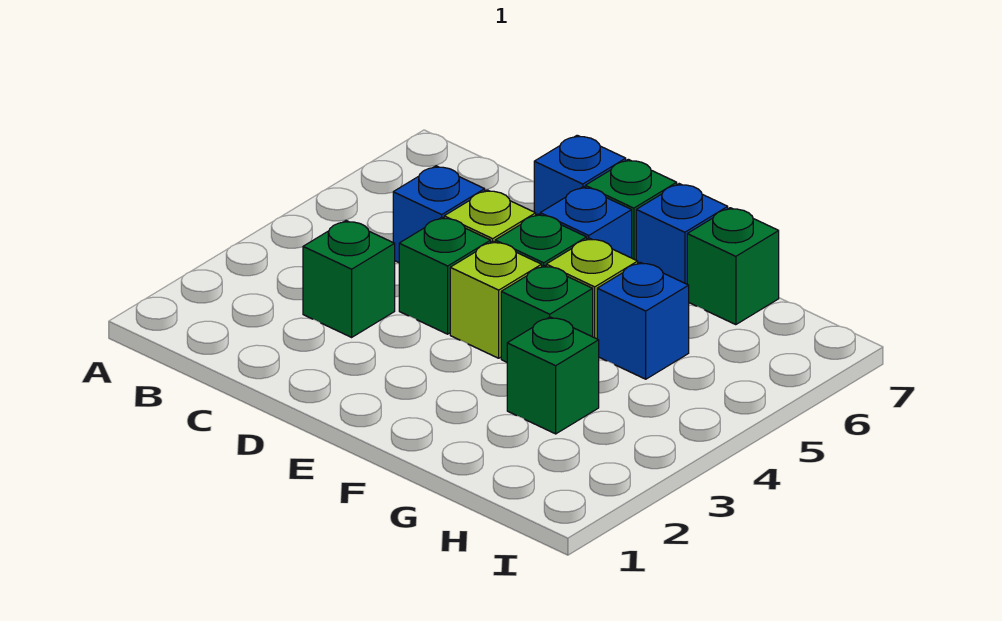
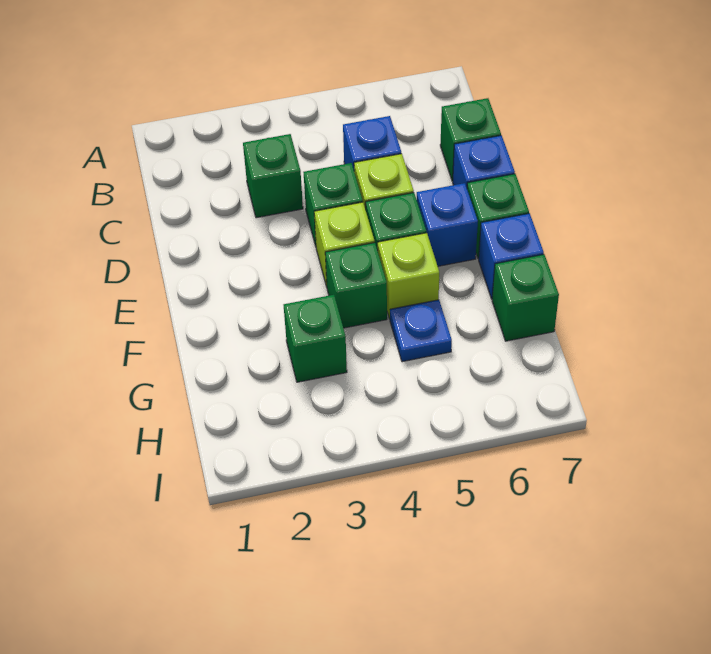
none -> green brick C7 level 1
blue brick G5 level 1 -> blue plate G5 level 1

